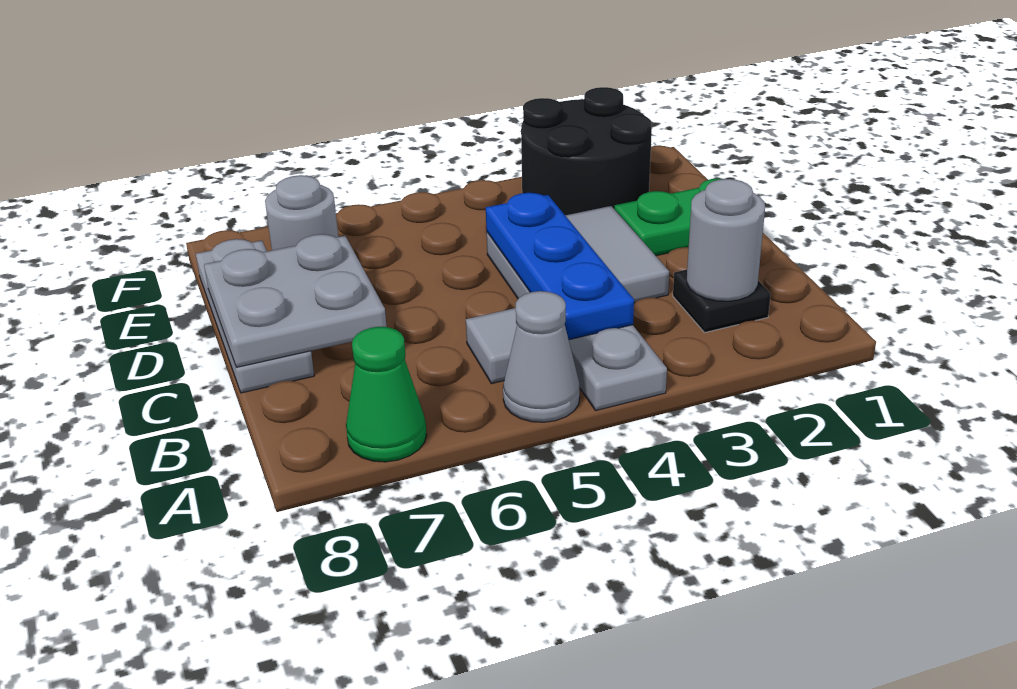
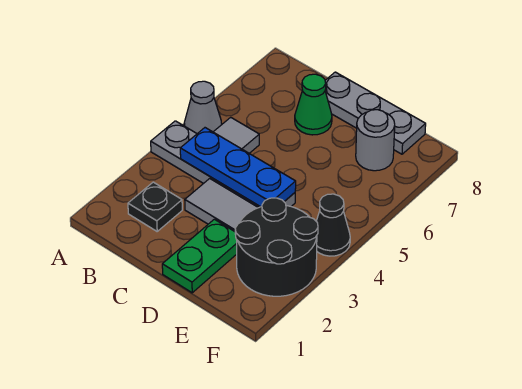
green cone A7 level 1 -> green cone C7 level 1
grey round brick B2 level 2 -> none
grey plate C7:D8 level 2 -> none
none -> black cone F4 level 1

